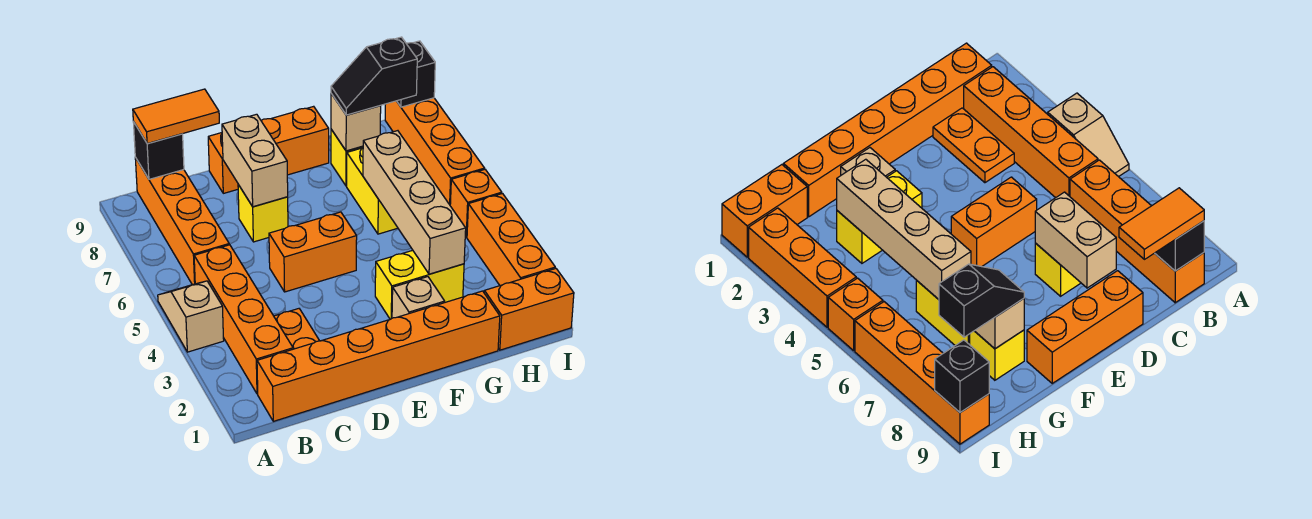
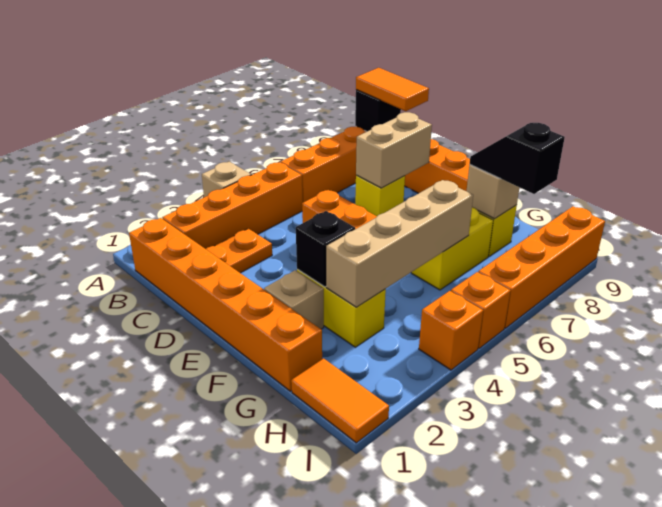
orange brick H1:I1 level 1 -> orange tile H1:I1 level 1
orange brick I2:I4 level 1 -> orange brick I4 level 1
black brick I9 level 2 -> black brick F3 level 2

